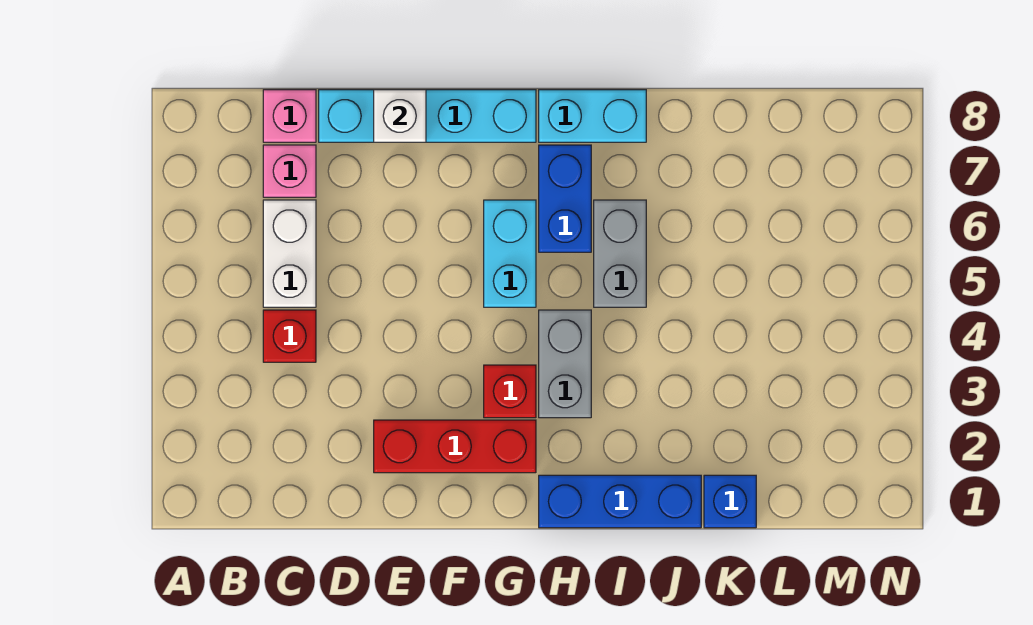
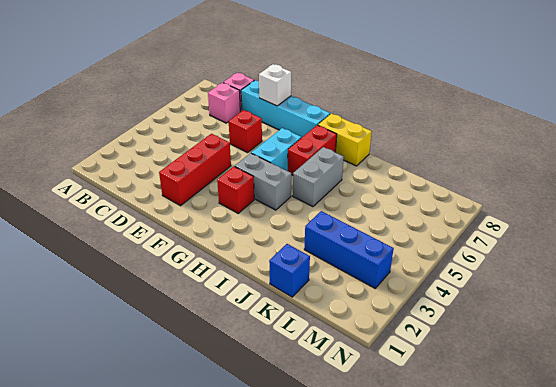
red brick C4 level 1 -> red brick E6 level 1
white brick C5:C6 level 1 -> none
red brick E2:G2 level 1 -> red brick E2:E4 level 1
blue brick H1:J1 level 1 -> blue brick K3:M3 level 1
grey brick H3:H4 level 1 -> grey brick G4:H4 level 1
blue brick H6:H7 level 1 -> red brick H6:H7 level 1
cyan brick H8:I8 level 1 -> yellow brick H8:I8 level 1

